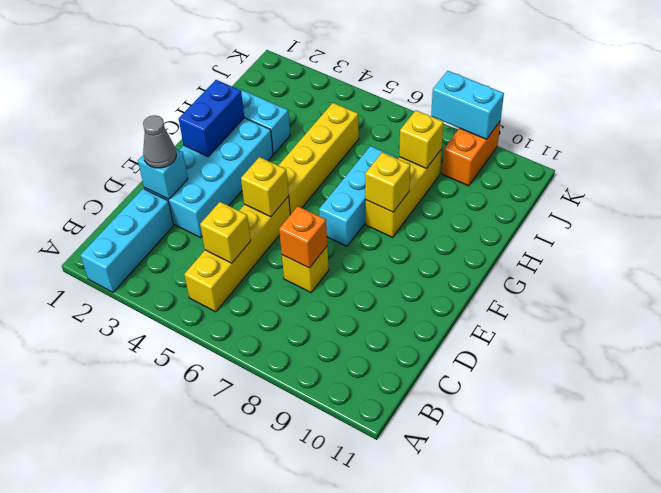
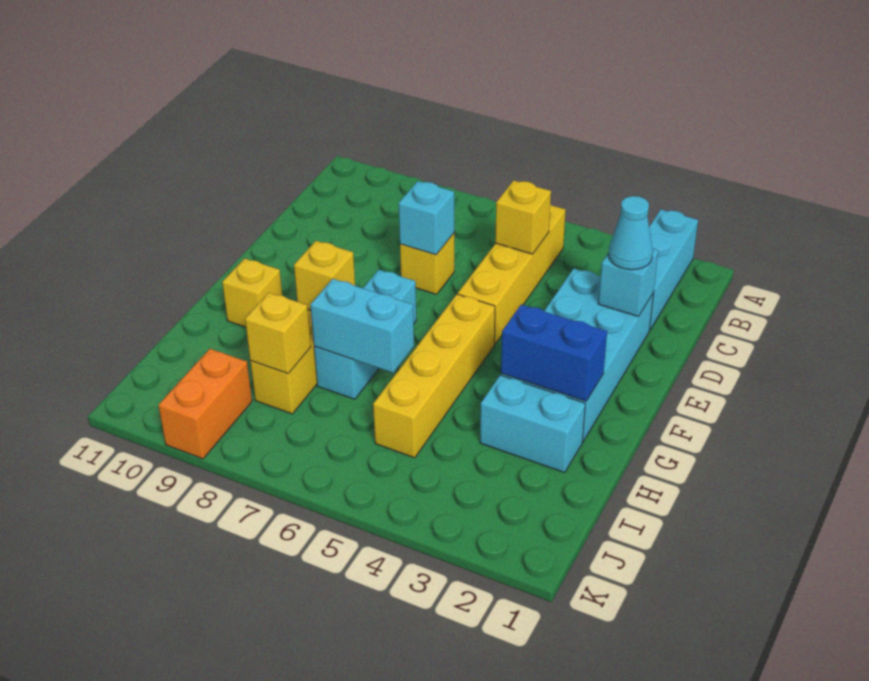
grey cone D2 level 3 -> cyan cone D2 level 3
orange brick D7 level 2 -> cyan brick D7 level 2
yellow brick E5 level 2 -> yellow brick G10 level 1
blue brick F2:G2 level 2 -> blue brick G2:G3 level 2
cyan brick K8:K9 level 2 -> cyan brick H6:H7 level 2

